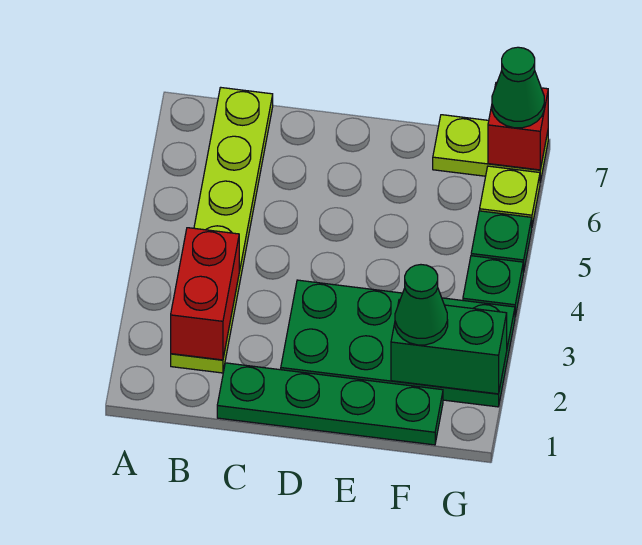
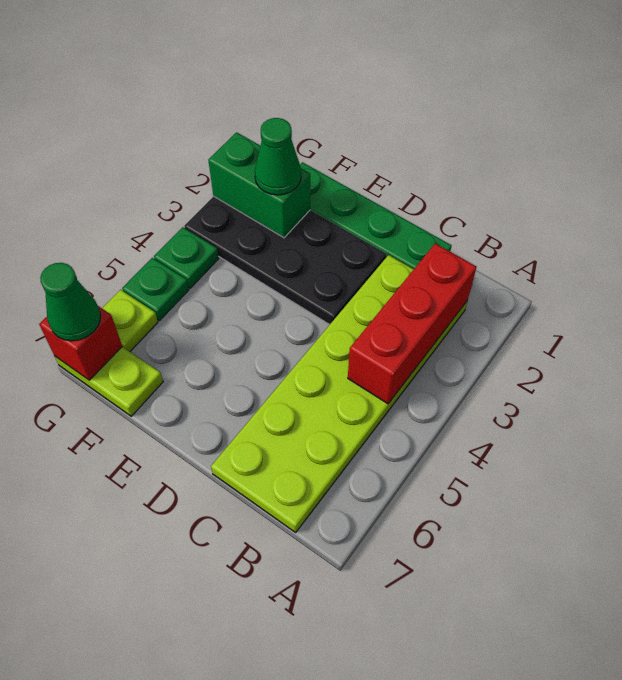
lime plate B2:B7 level 1 -> lime plate B2:C7 level 1
red brick B2:B3 level 2 -> red brick B2:B4 level 2
green plate D2:G3 level 1 -> black plate D2:G3 level 1

